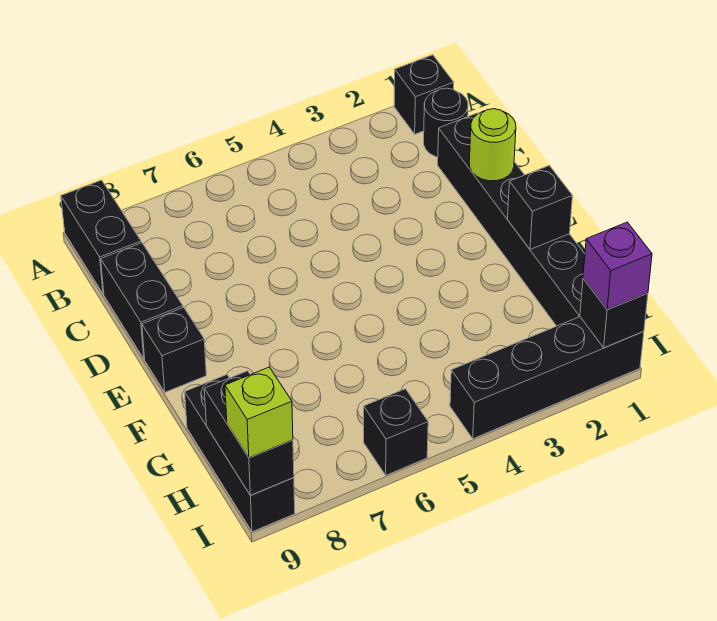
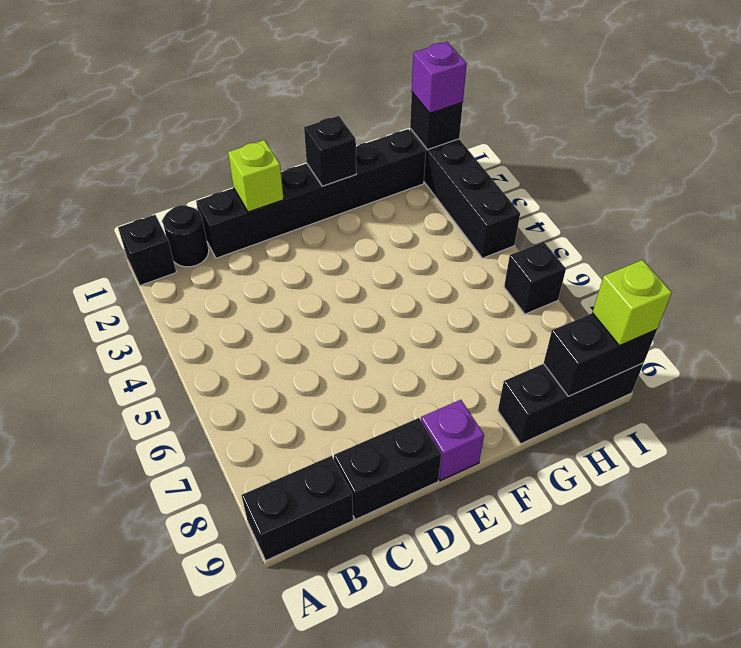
lime round brick D1 level 2 -> lime brick D1 level 2
black brick E9 level 1 -> purple brick E9 level 1

